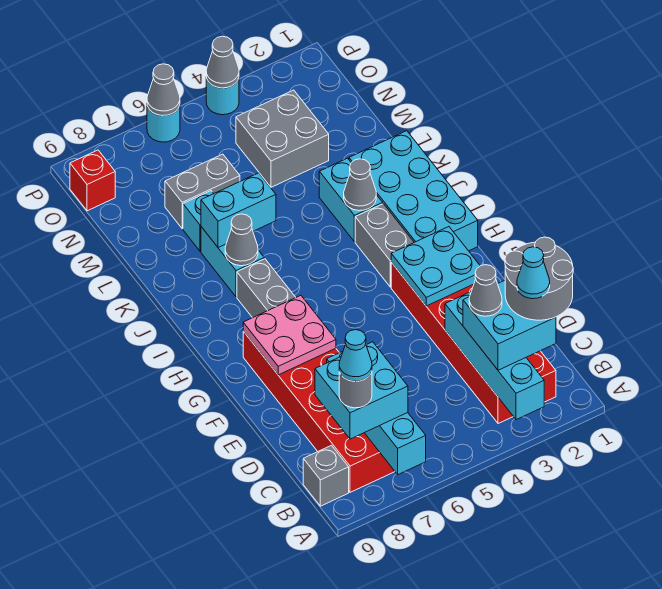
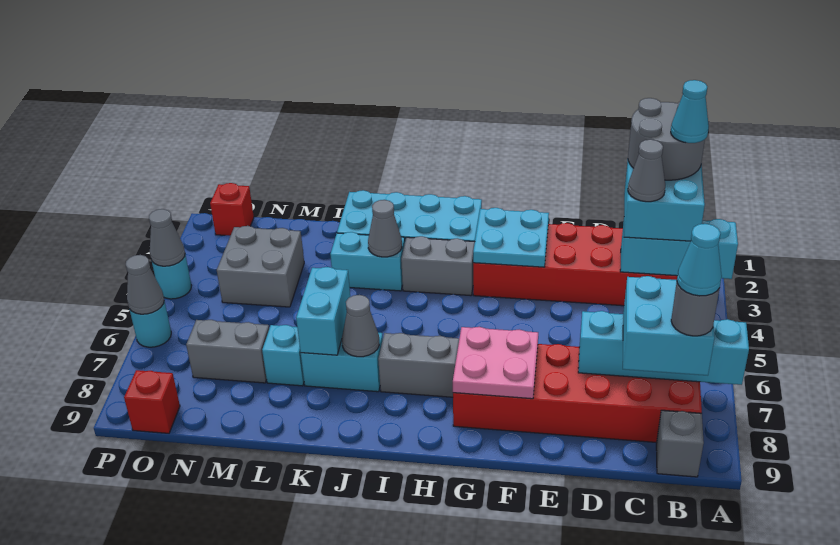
cyan brick A3:D3 level 2 -> cyan brick A3:C3 level 2
grey brick M6:M7 level 1 -> grey brick M7:N7 level 1
none -> red brick O1 level 1

